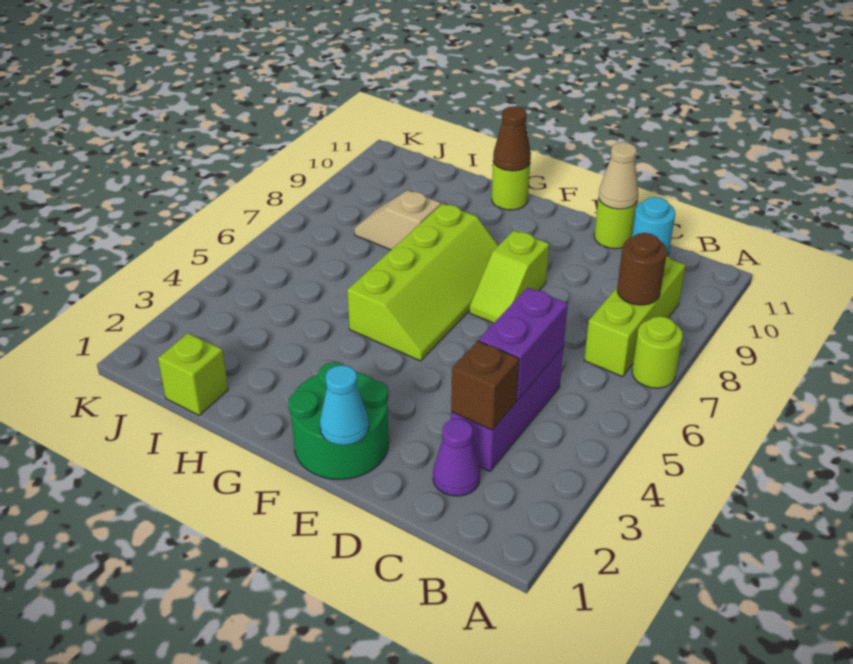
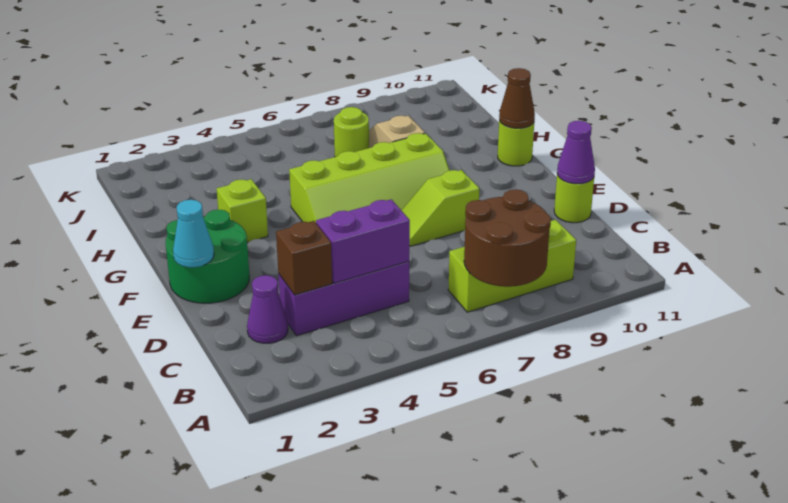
lime round brick A7 level 1 -> lime round brick I7 level 1
brown round brick B8 level 2 -> brown round brick A7:B8 level 2
cyan round brick C11 level 1 -> none
tan cone D11 level 2 -> purple cone D11 level 2
lime brick I1 level 1 -> lime brick G3 level 1

